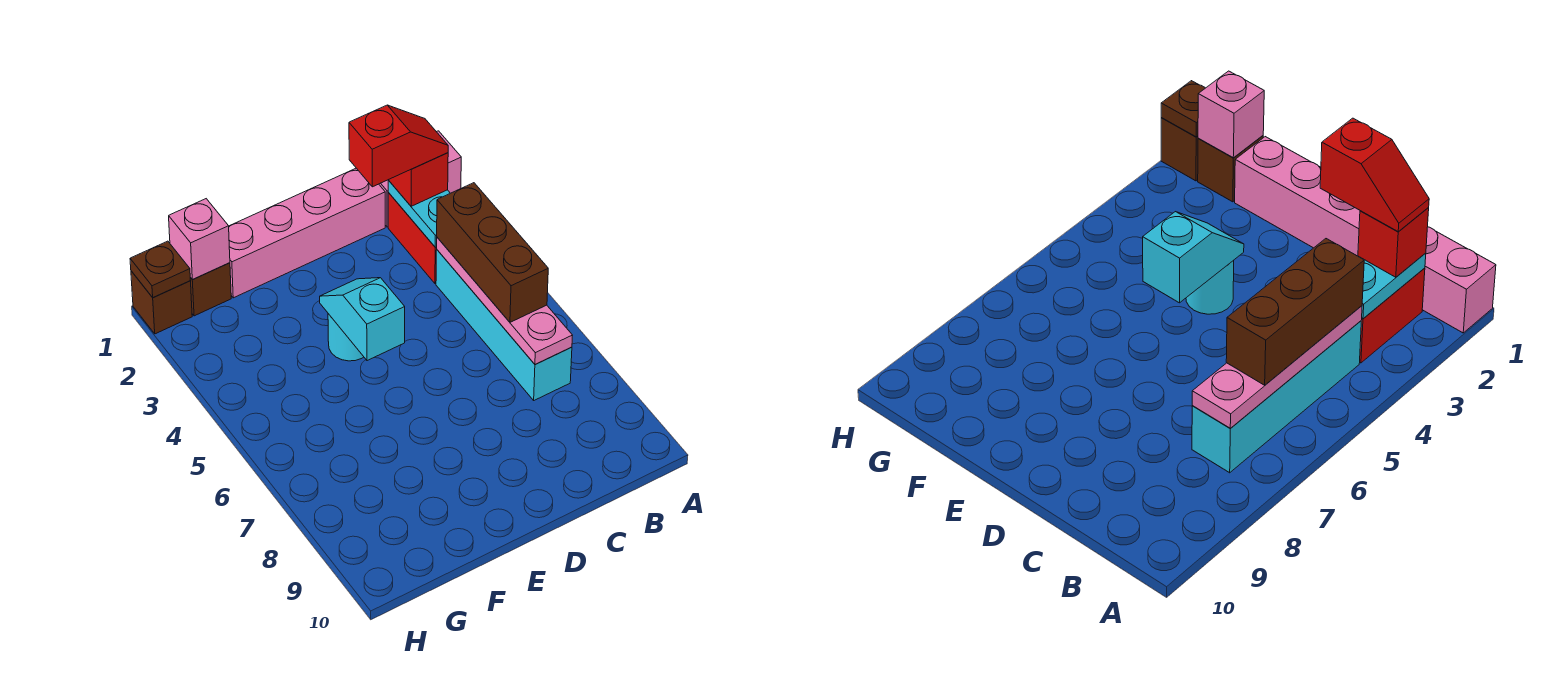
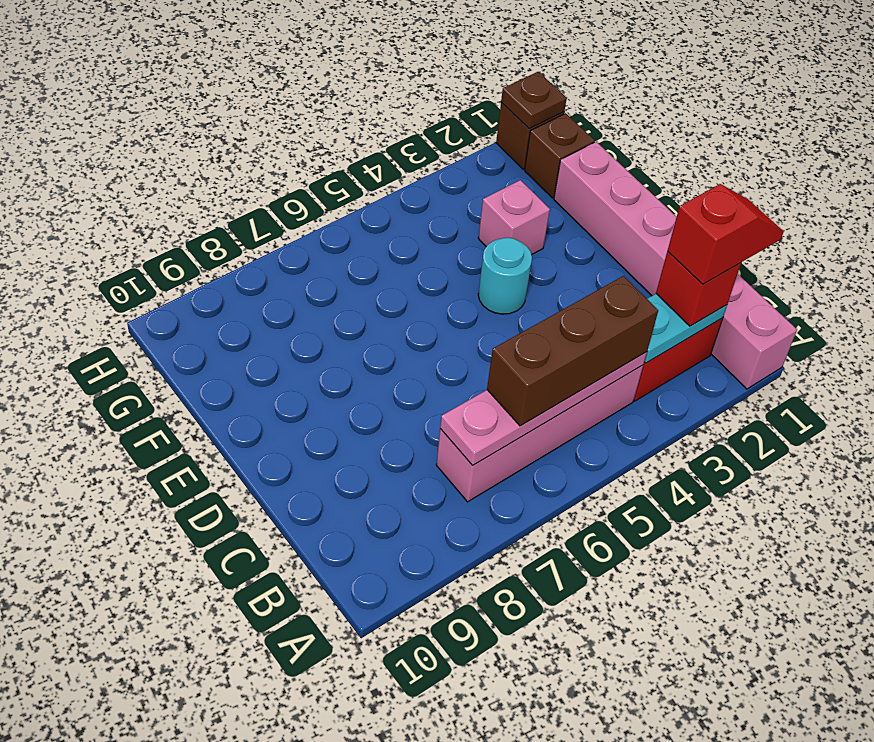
red slope B2:C2 level 4 top C -> red slope B1:B2 level 4 top 2
cyan brick B4:B7 level 1 -> pink brick B4:B7 level 1
cyan slope E4:E5 level 2 top 5 -> none
pink brick G1 level 2 -> pink brick F3 level 1

